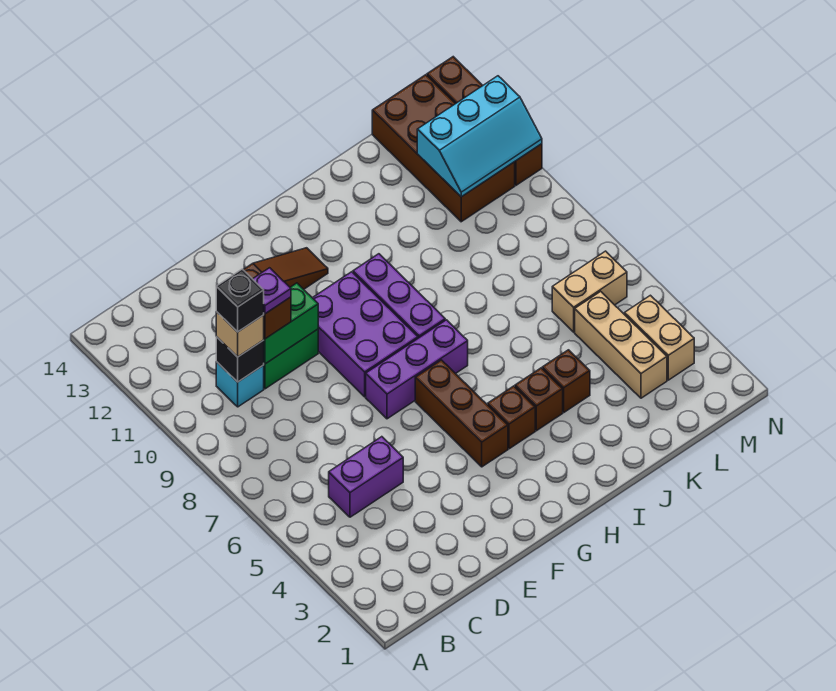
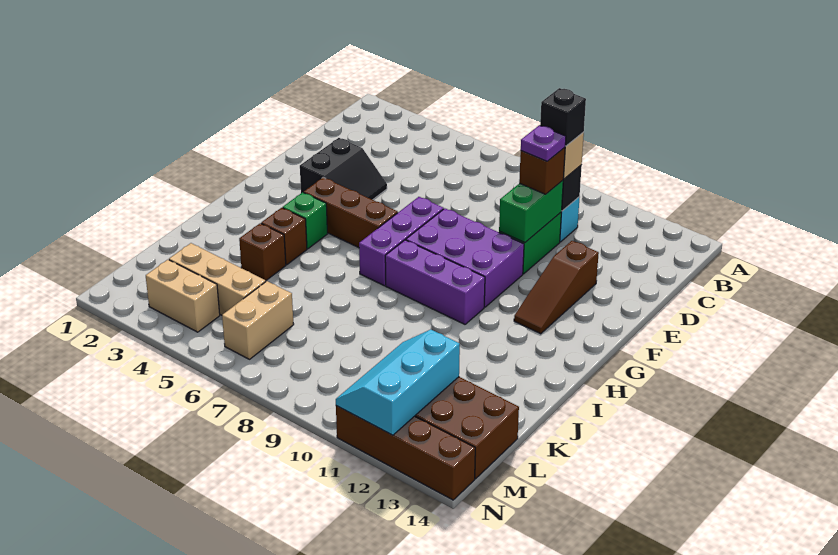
purple brick C5:D5 level 1 -> none
none -> black slope E3:F4 level 1 top 3
brown brick H4 level 1 -> green brick H4 level 1

